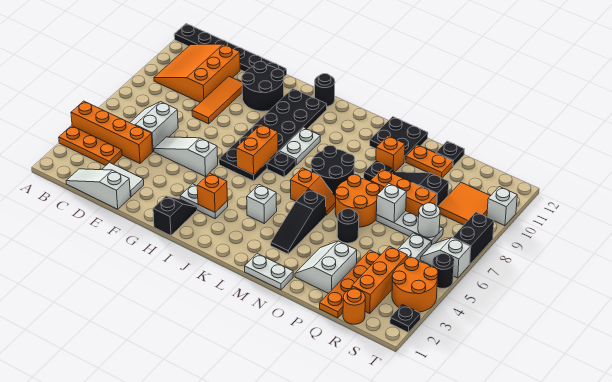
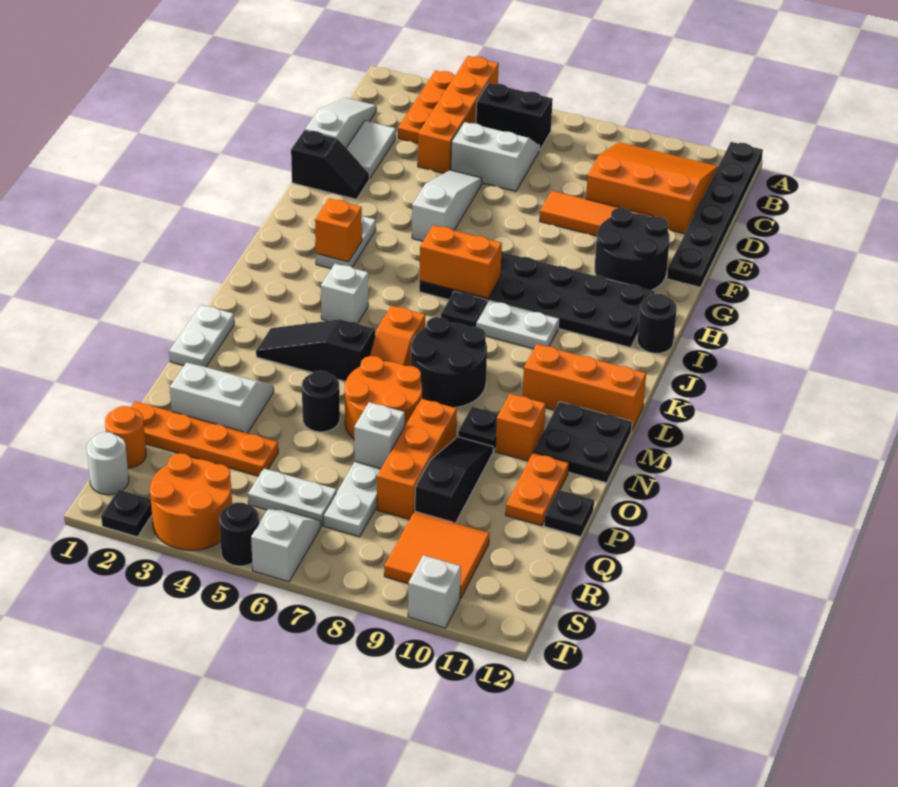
black slope H1:H2 level 1 top 1 -> black slope F1:F2 level 1 top 1
orange brick R2:R4 level 1 -> orange brick L10:L12 level 1
white round brick R7 level 2 -> white round brick S1 level 1
black brick T7:T8 level 1 -> black brick B5:B6 level 1

